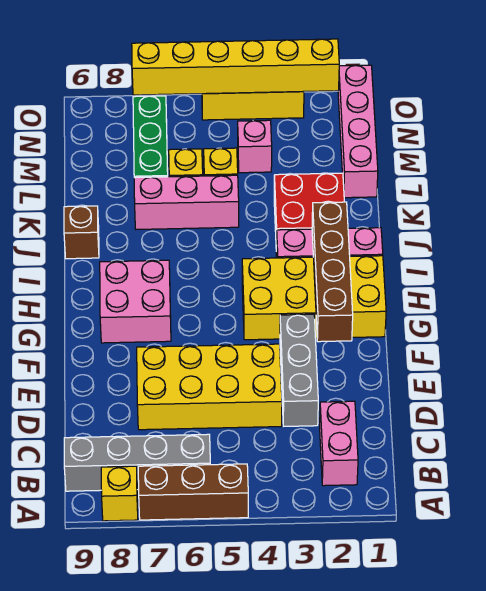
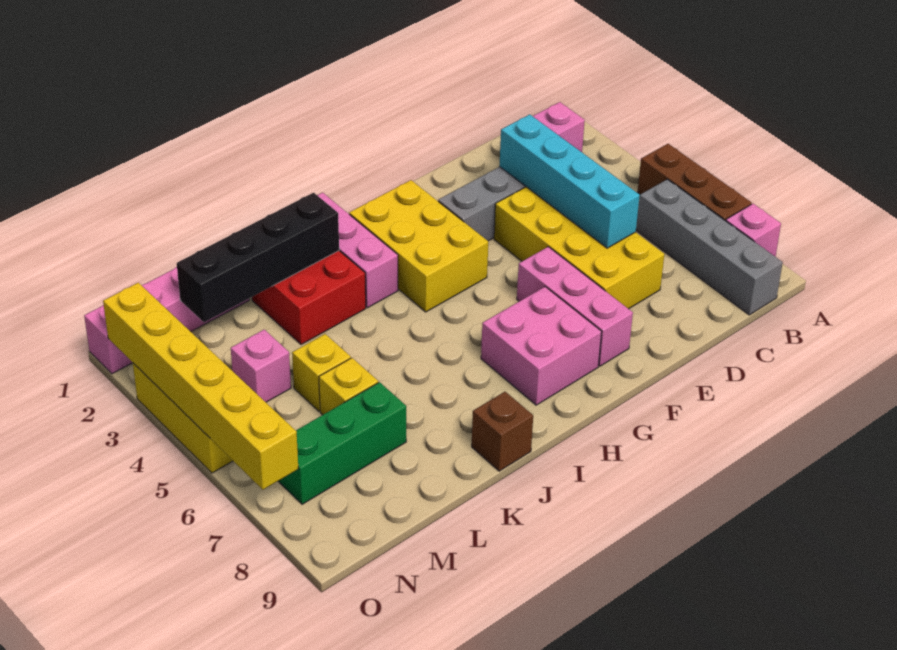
yellow brick A8 level 1 -> pink brick A8 level 1
none -> cyan brick D3:D6 level 2
brown brick F2:I2 level 2 -> none
yellow brick G1:H4 level 1 -> yellow brick G2:H4 level 1
none -> black brick J2:M2 level 2
pink brick K5:K7 level 1 -> pink brick F6:F8 level 1

